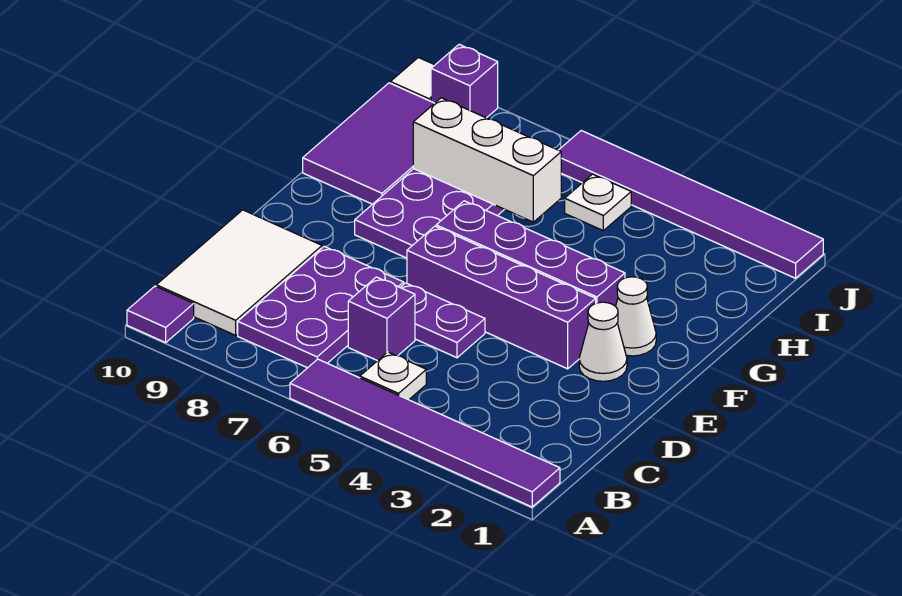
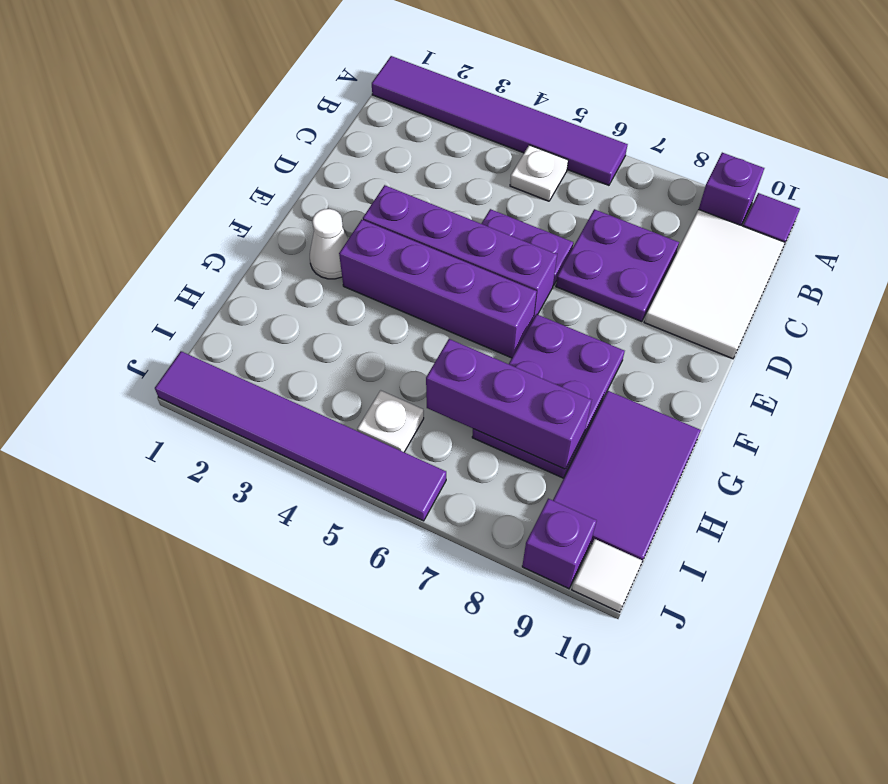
purple plate B7:D8 level 1 -> purple plate C7:D8 level 1
purple brick C6 level 1 -> purple brick A9 level 1
white cone E2 level 1 -> none
white brick H6:H8 level 2 -> purple brick H6:H8 level 2

